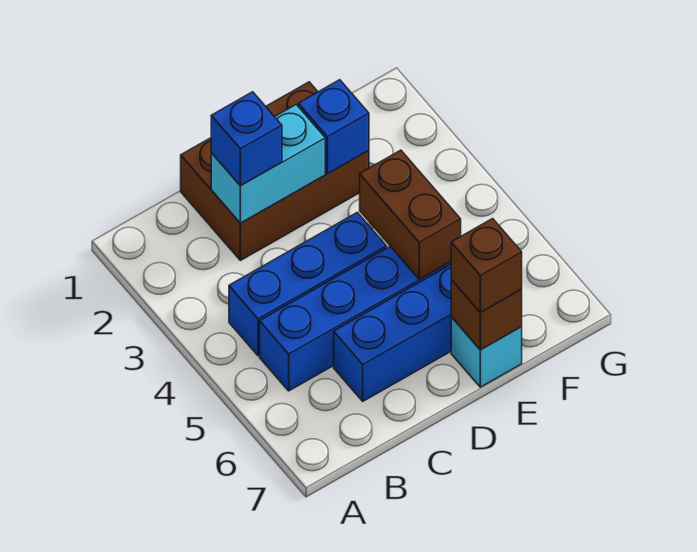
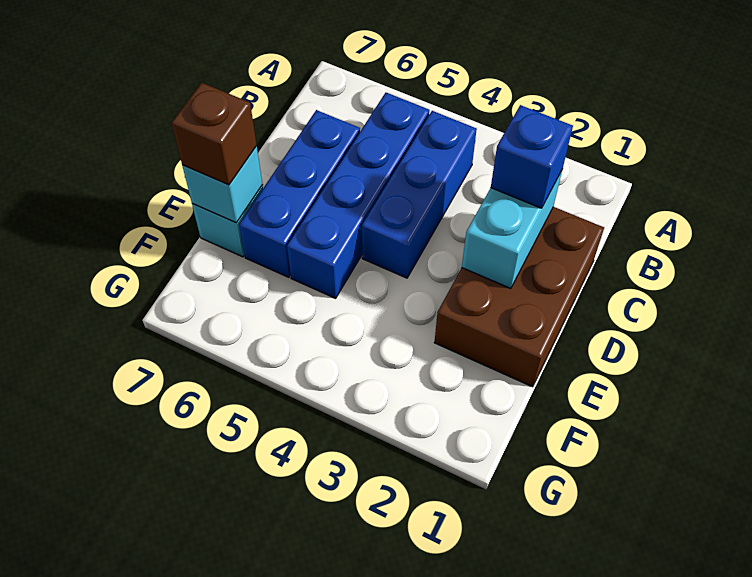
blue brick E2 level 2 -> none
brown brick E4:E5 level 2 -> none
brown brick E7 level 2 -> cyan brick E7 level 2

